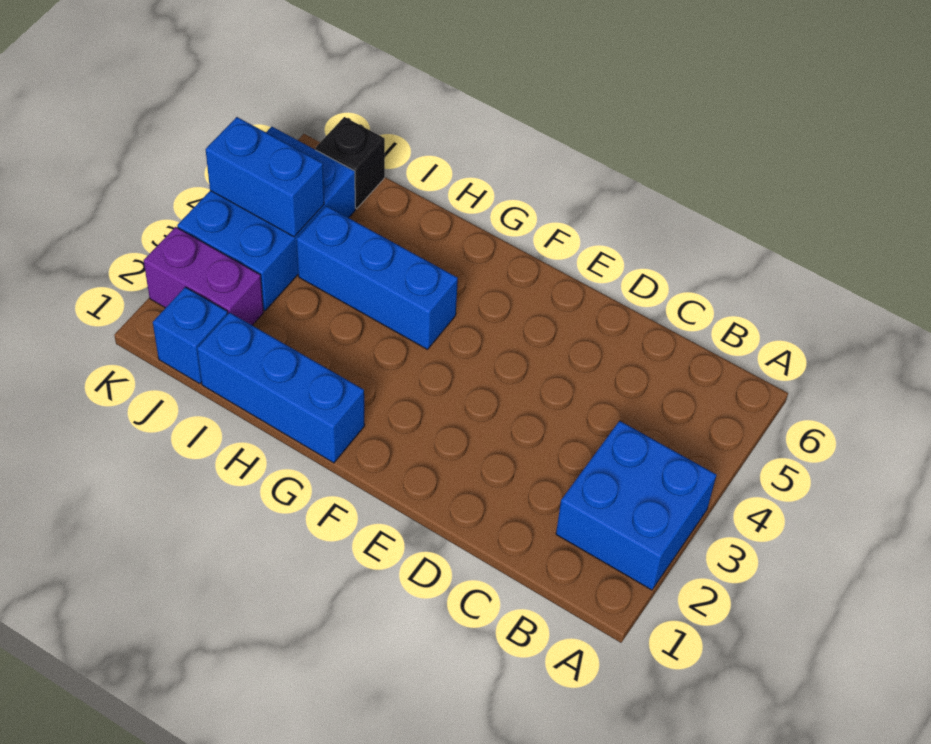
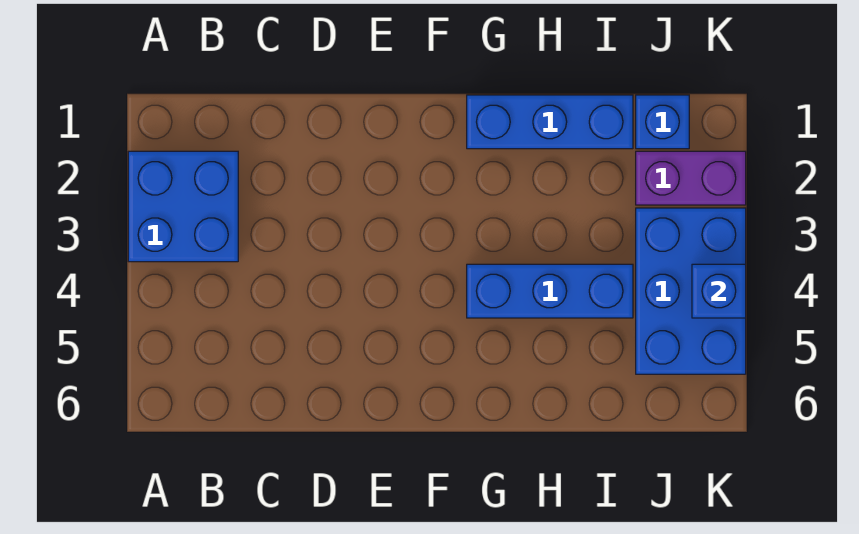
blue brick J4:K4 level 2 -> blue brick K4 level 2
black brick J6 level 1 -> none

